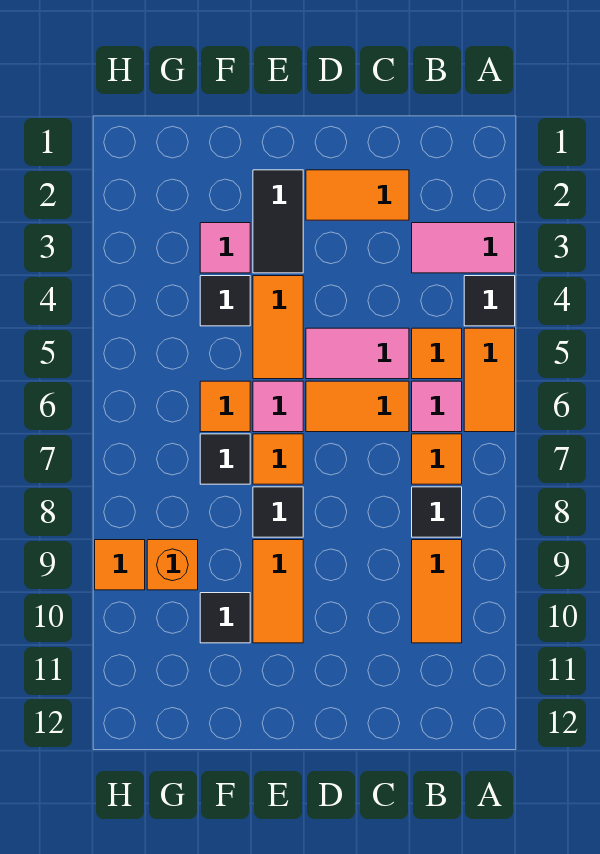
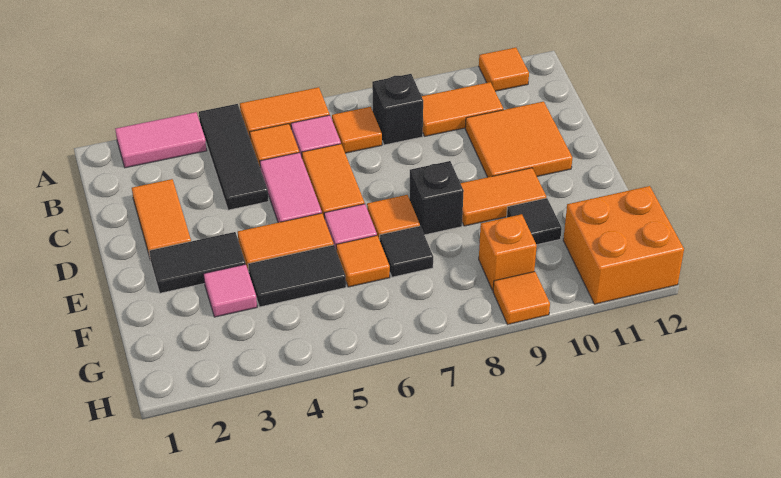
pink tile A3:B3 level 1 -> pink tile A2:A3 level 1
black tile A4 level 1 -> black tile A4:C4 level 1
none -> orange tile A11 level 1
black tile B8 level 1 -> black brick B8 level 1
none -> orange tile C10:D11 level 1
black tile E8 level 1 -> black brick E8 level 1
black tile F4 level 1 -> black tile F4:F5 level 1
none -> orange brick G11:H12 level 1

